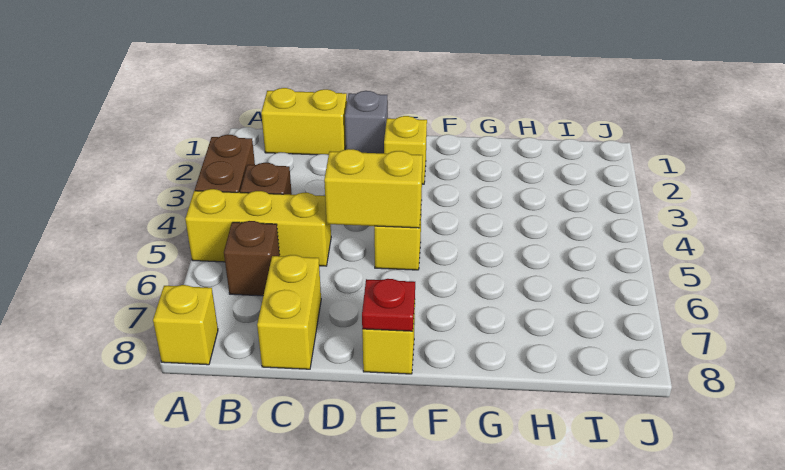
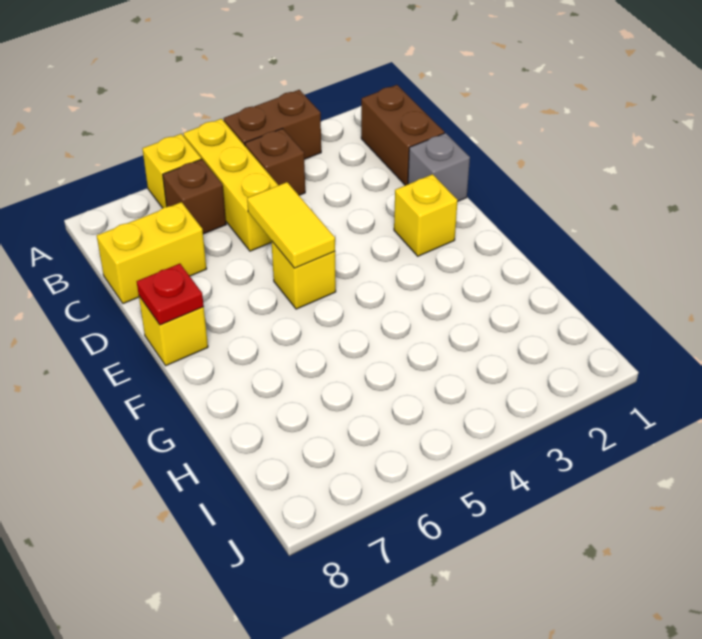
yellow brick A8 level 1 -> yellow brick A6 level 1
yellow brick B1:C1 level 1 -> brown brick B1:C1 level 1
yellow brick D5:E5 level 2 -> yellow tile D5:E5 level 2

